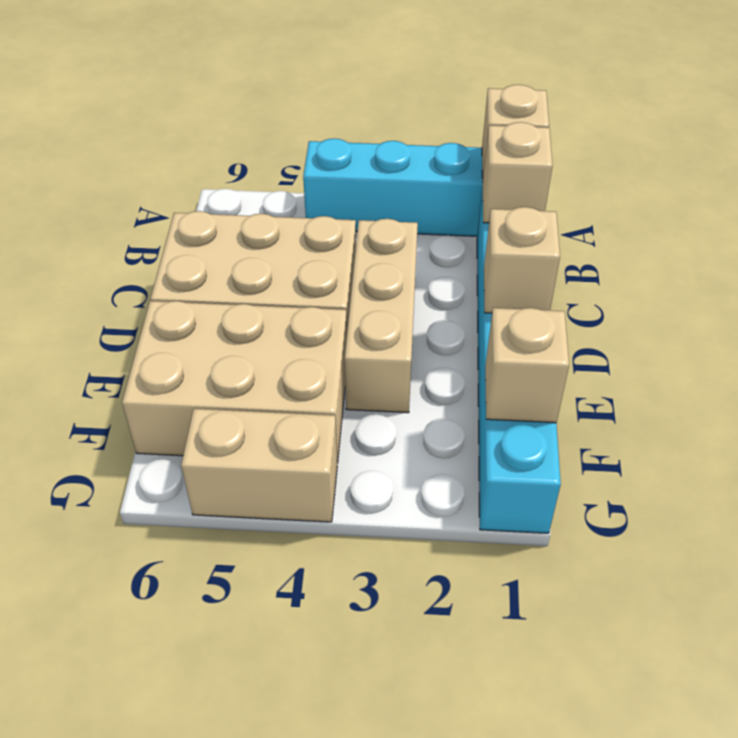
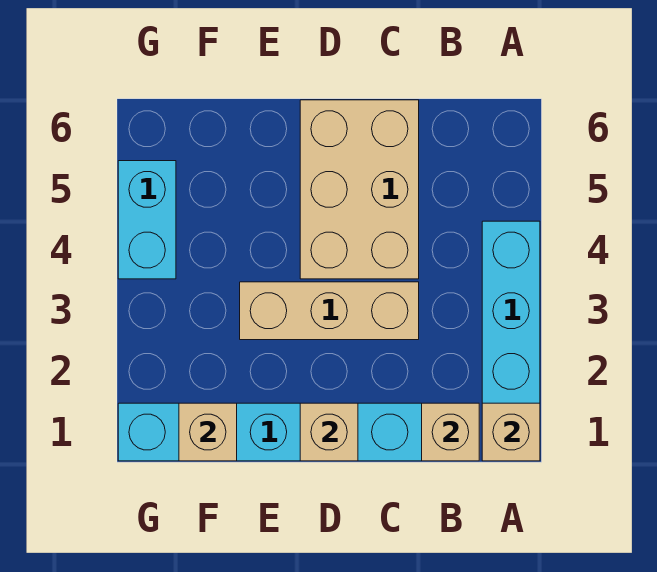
tan brick E4:F6 level 1 -> none
tan brick G4:G5 level 1 -> cyan brick G4:G5 level 1

